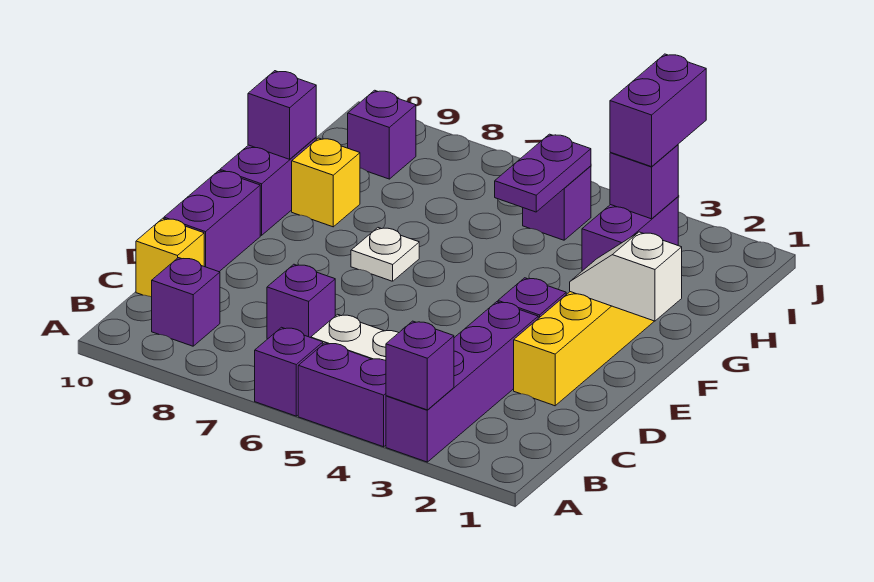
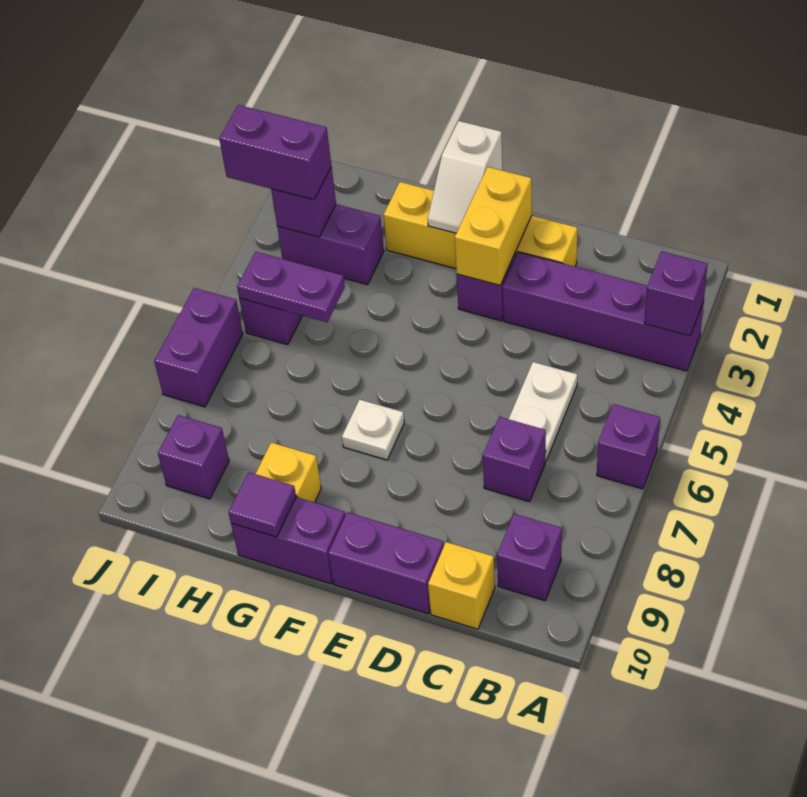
purple brick A4:A5 level 1 -> purple brick J6:J7 level 1
none -> yellow brick E2:E3 level 2
purple brick G10 level 2 -> purple tile G10 level 2

